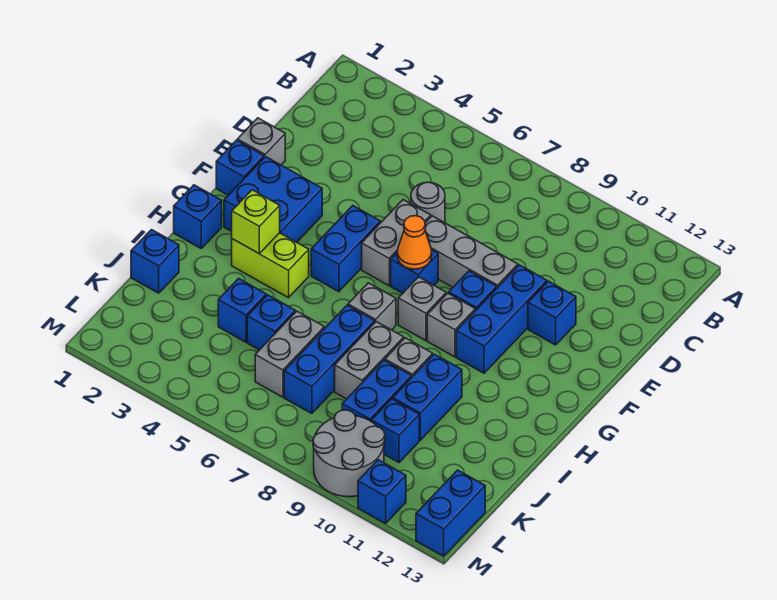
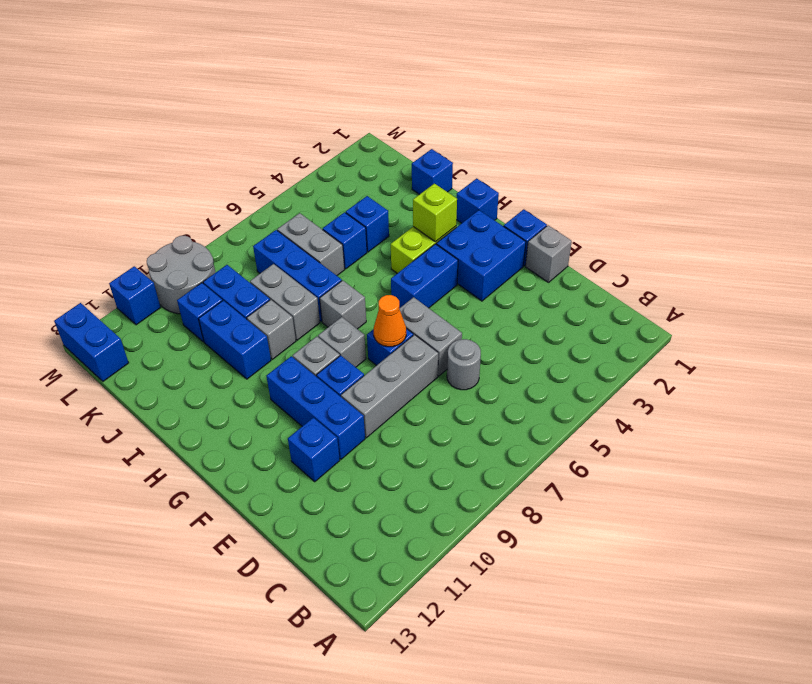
blue brick F5:G5 level 1 -> blue brick G4:G5 level 1

